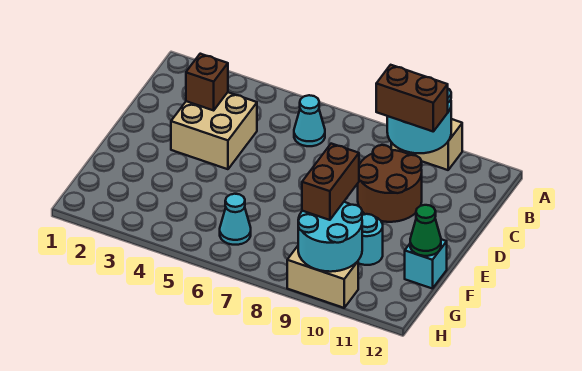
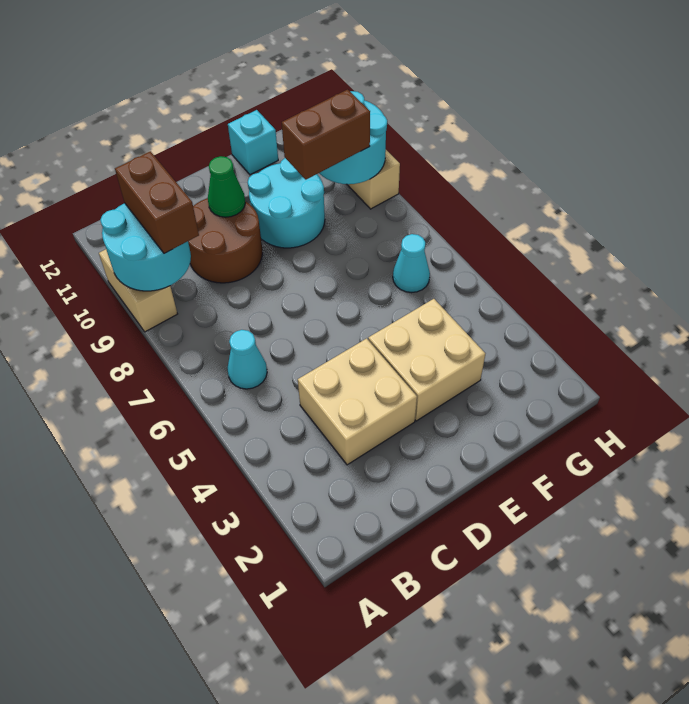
brown brick C3 level 2 -> none
none -> tan brick E3:F4 level 1
cyan round brick F10 level 1 -> cyan round brick E9:F10 level 1
green cone F12 level 2 -> green cone D10 level 2

